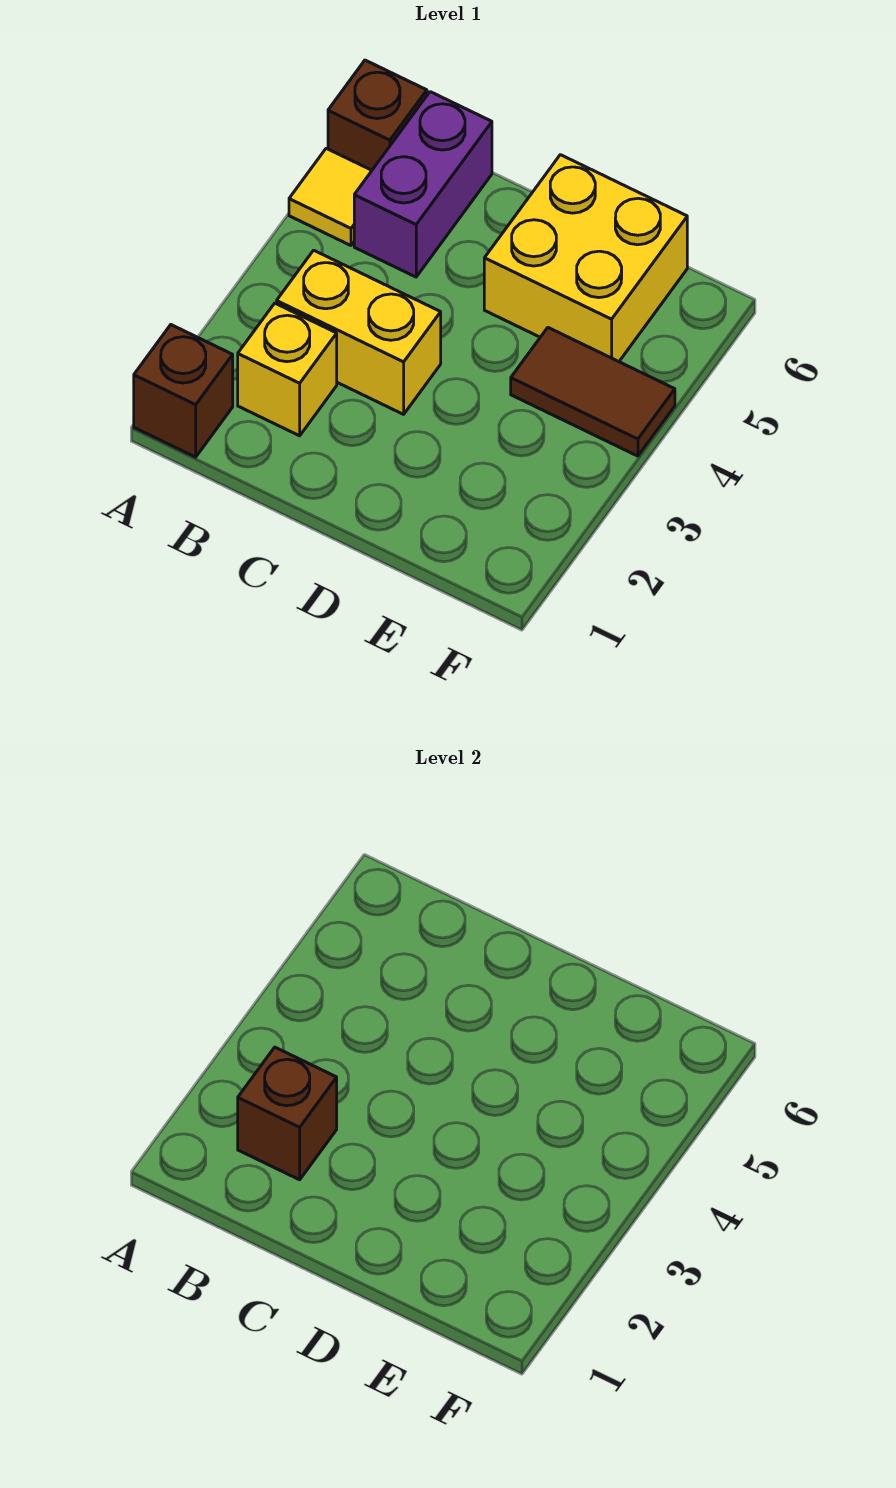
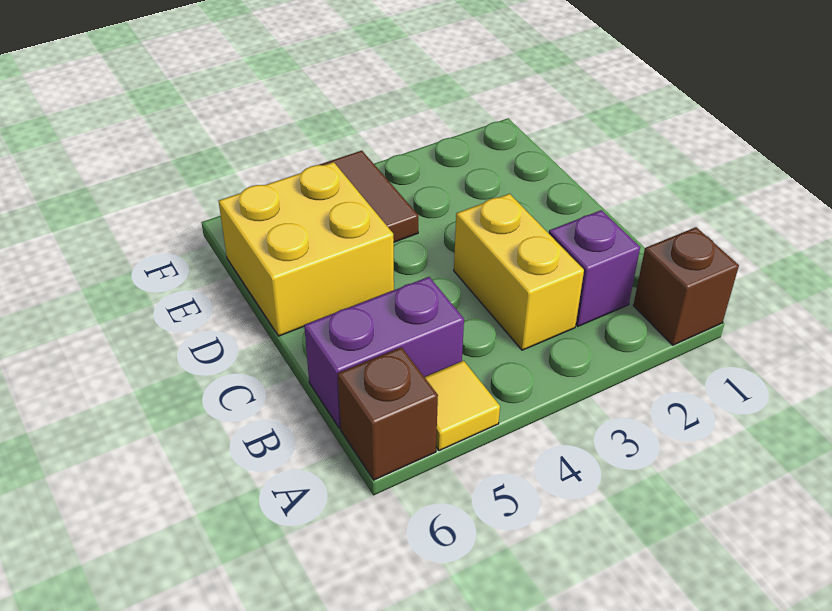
yellow brick B2 level 1 -> purple brick B2 level 1
brown brick B2 level 2 -> none

